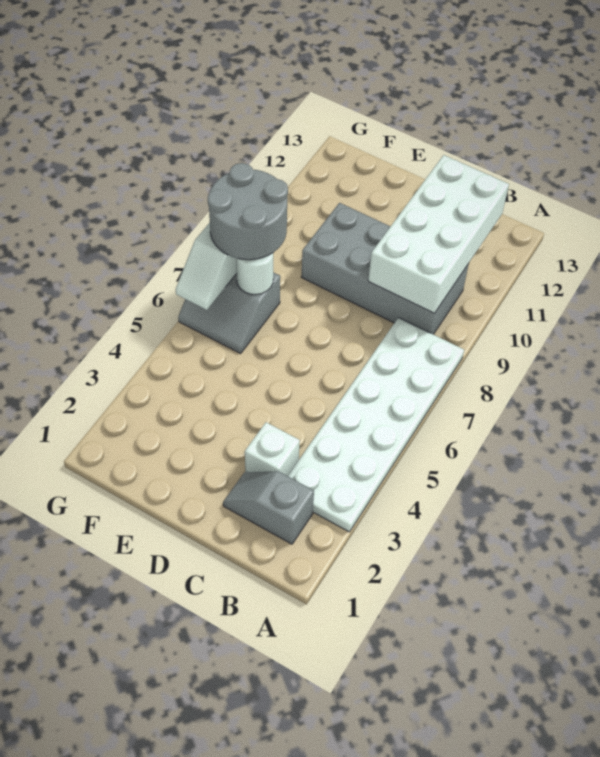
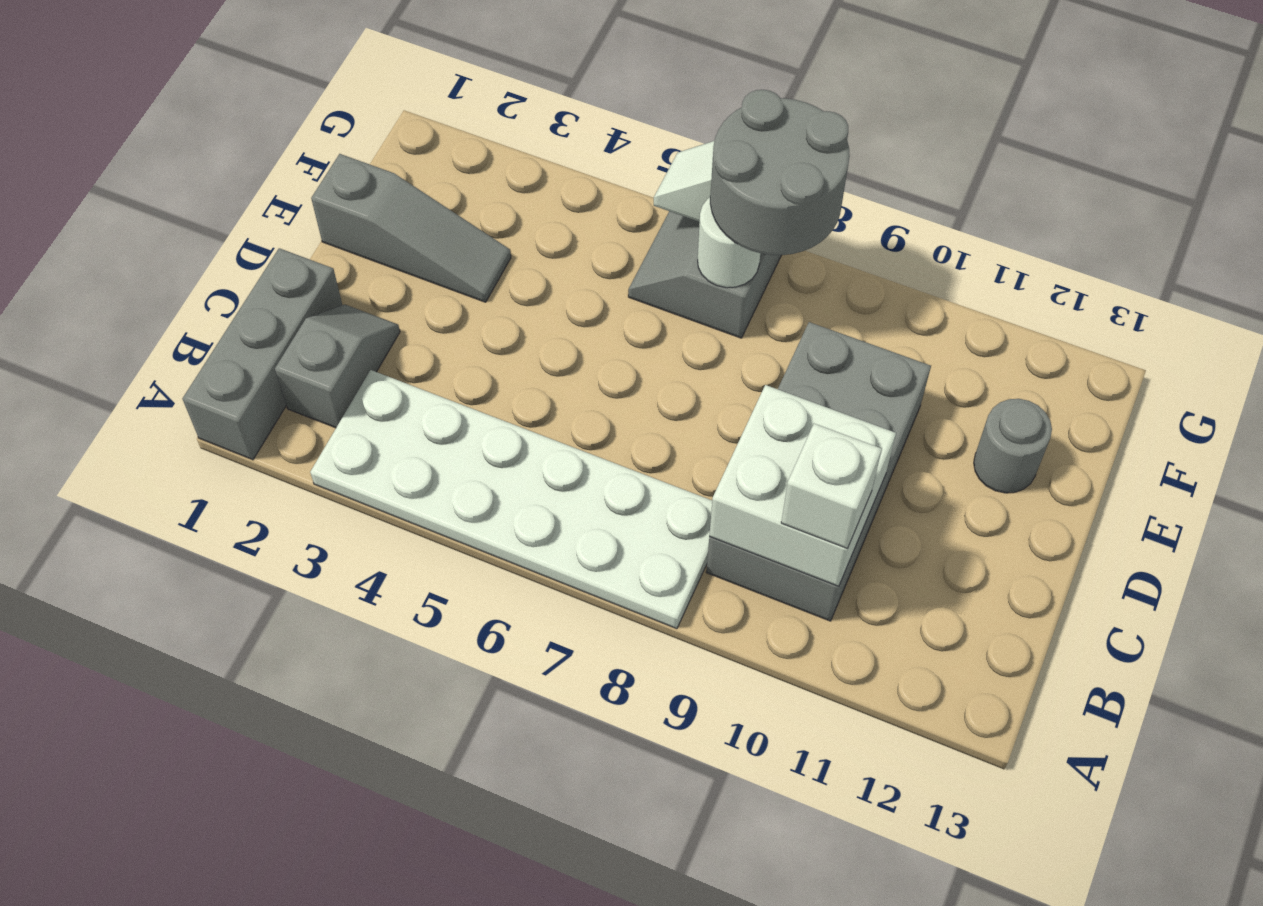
none -> grey brick A1:C1 level 1
white brick B9:C12 level 2 -> white brick B9:C10 level 2
white brick C3 level 1 -> white brick B10 level 3
none -> grey slope E1:E3 level 1 top 1
none -> grey round brick E12 level 1

